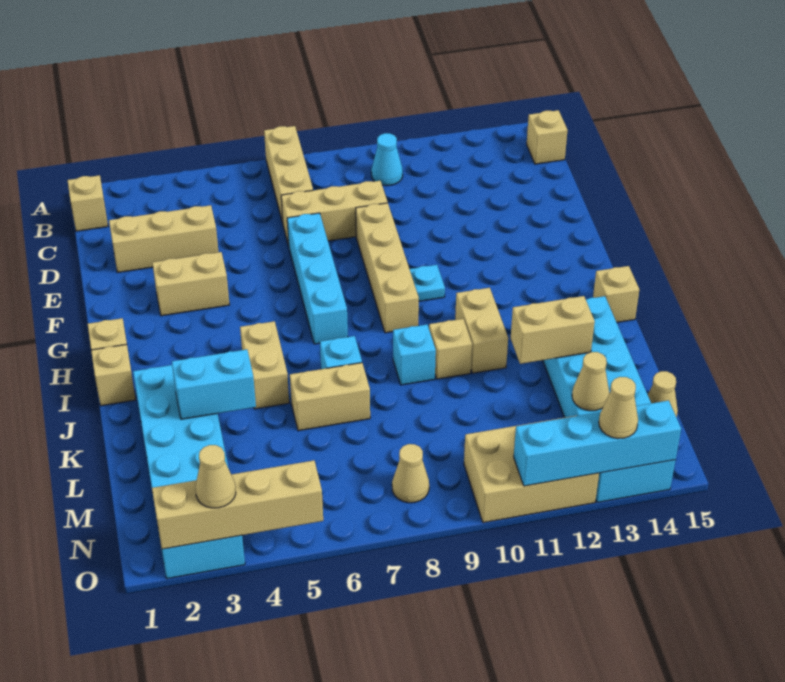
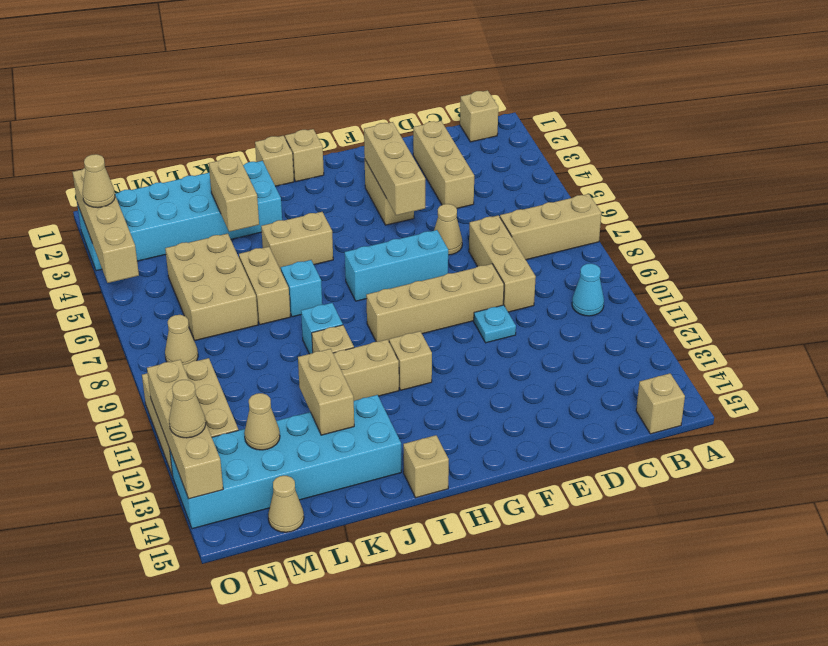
none -> tan cone E6 level 1
cyan brick E7:H7 level 1 -> cyan brick F7:H7 level 1
none -> tan brick F3:F5 level 2
cyan plate G10 level 1 -> cyan plate E10 level 1
none -> tan brick H11 level 1
cyan brick K3:K4 level 2 -> tan brick K3:K4 level 2
none -> tan brick L5:M7 level 1
cyan brick O11:O14 level 2 -> tan brick O11:O14 level 2

